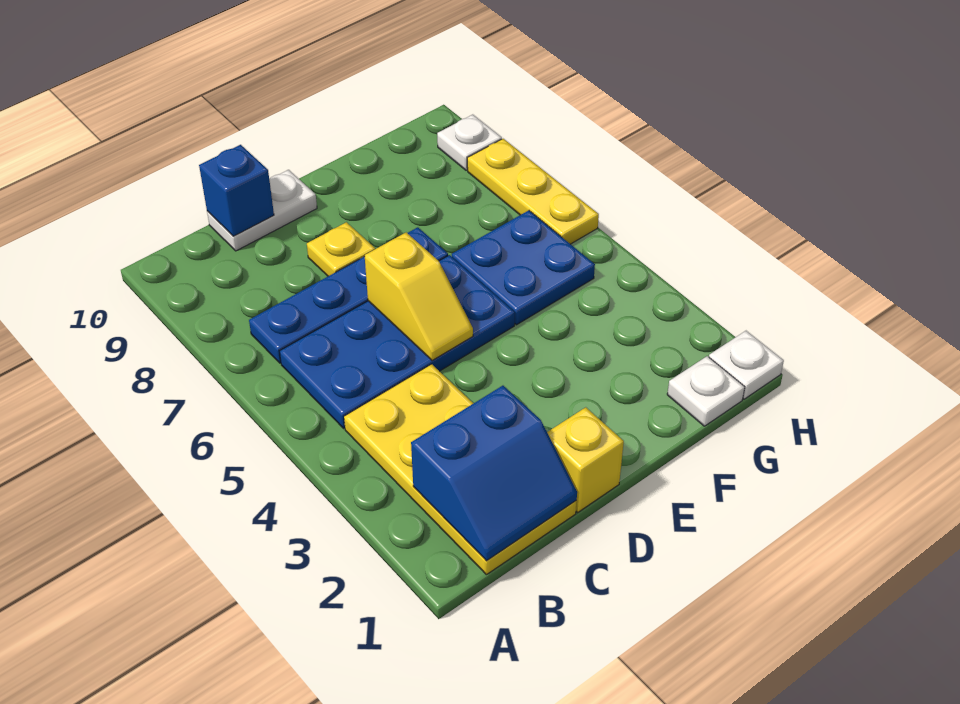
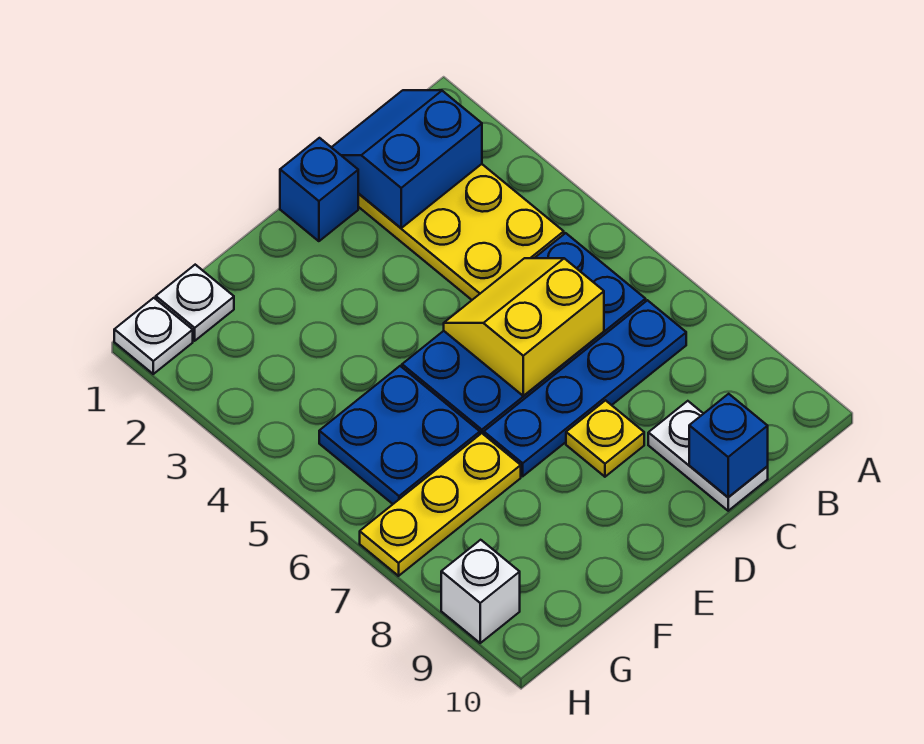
white plate C10:D10 level 1 -> white plate C9:C10 level 1
yellow brick D1 level 1 -> blue brick D1 level 1
yellow slope D5:D6 level 2 top 6 -> yellow slope C5:D6 level 2 top 6
yellow plate H6:H8 level 1 -> yellow plate F7:H7 level 1
white plate H9 level 1 -> white brick H9 level 1

